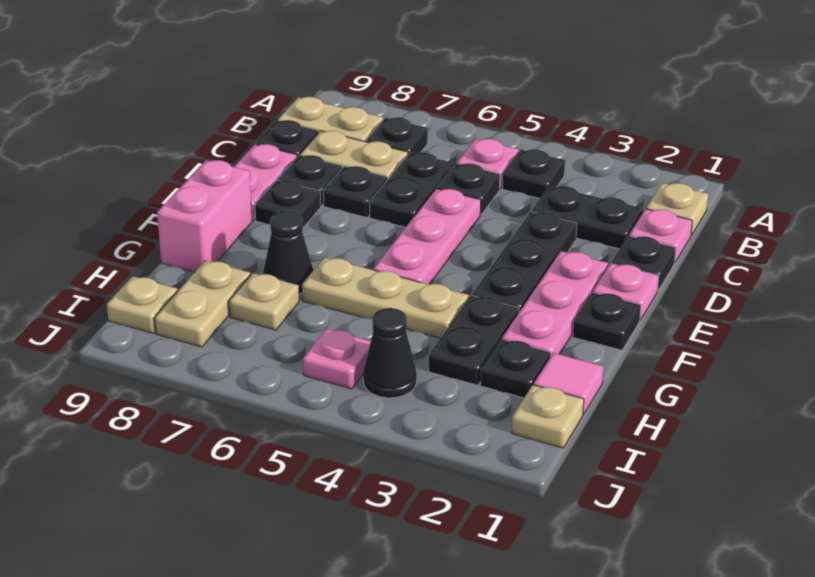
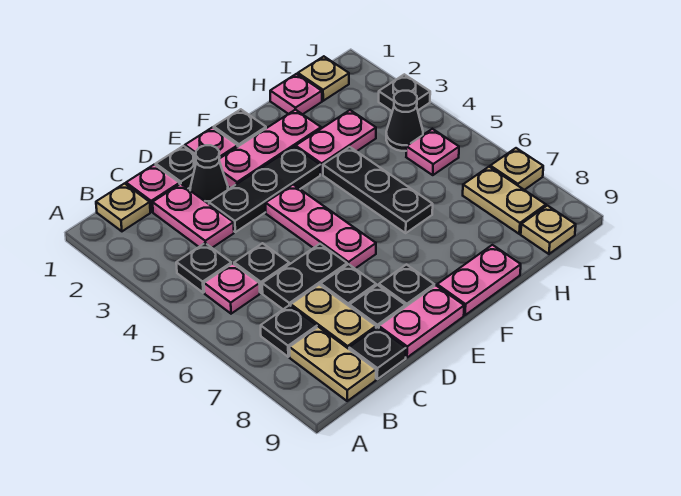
black plate C2:C3 level 1 -> pink plate C2:C3 level 1
pink plate D5:F5 level 1 -> pink plate E4:E6 level 1
pink brick F9:G9 level 1 -> pink plate F9:G9 level 1
black plate G3:H3 level 1 -> pink plate G3:H3 level 1
tan plate G4:G6 level 1 -> black plate G4:G6 level 1
black cone G7 level 1 -> black cone D2 level 1
pink tile H1 level 1 -> pink plate H1 level 1
black plate H2 level 1 -> black plate J3 level 1
tan plate H7 level 1 -> tan plate J7 level 1
tan plate H8:I8 level 1 -> tan plate I7:I8 level 1

